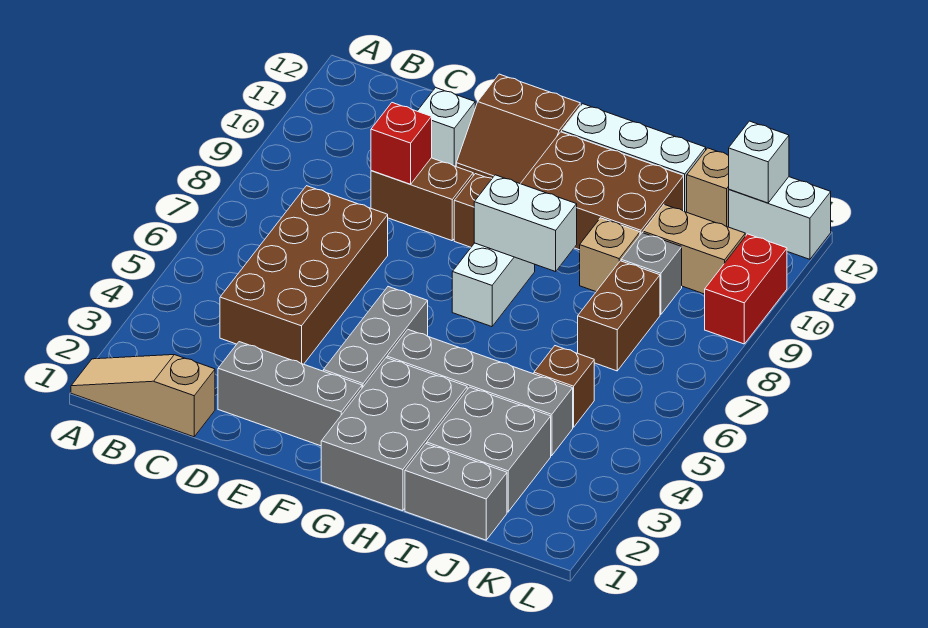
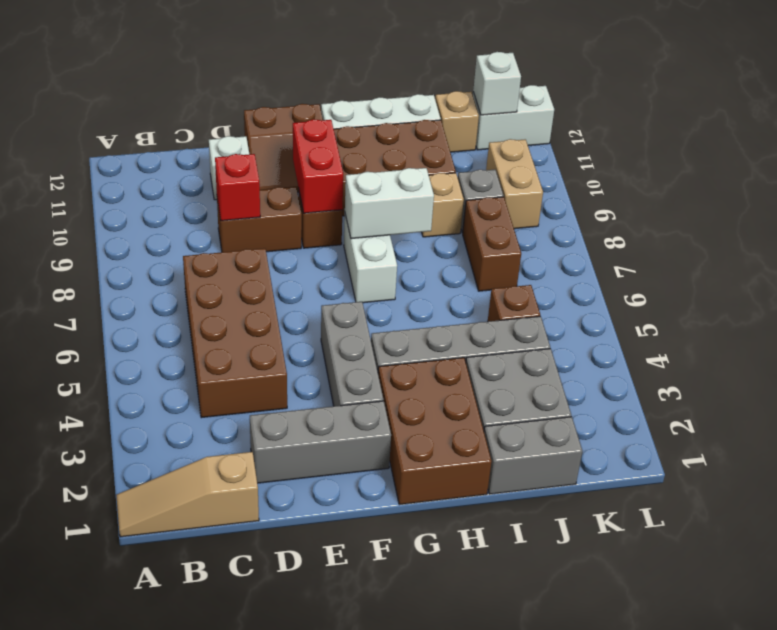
grey brick G1:H3 level 1 -> brown brick G1:H3 level 1
tan brick J10:K10 level 1 -> tan brick K9:K10 level 1
red brick L9:L10 level 1 -> red brick F9:F10 level 2

